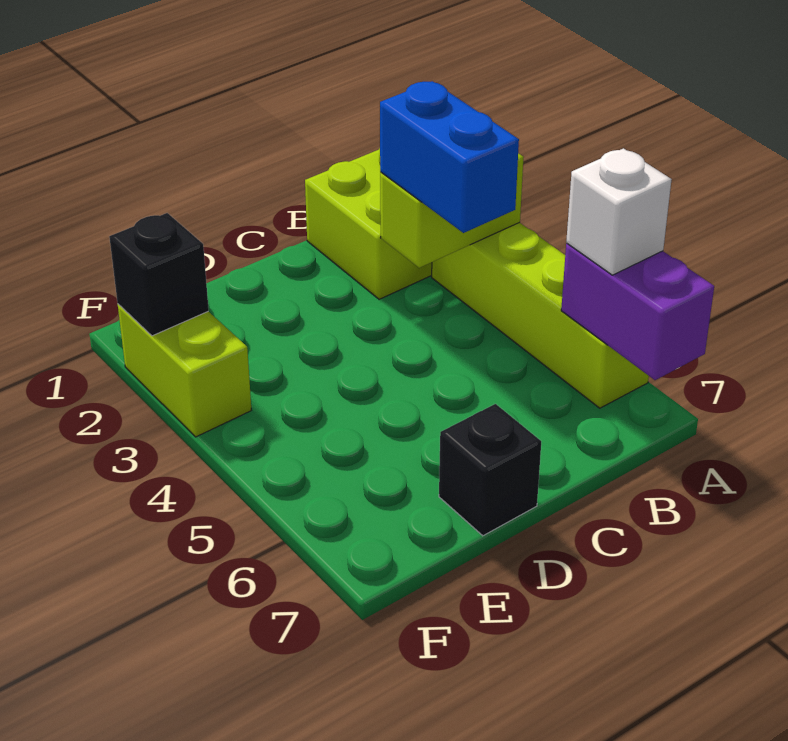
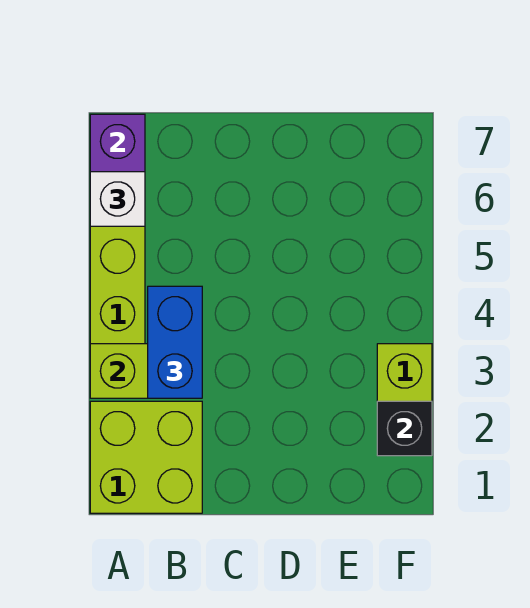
black brick D7 level 1 -> none

